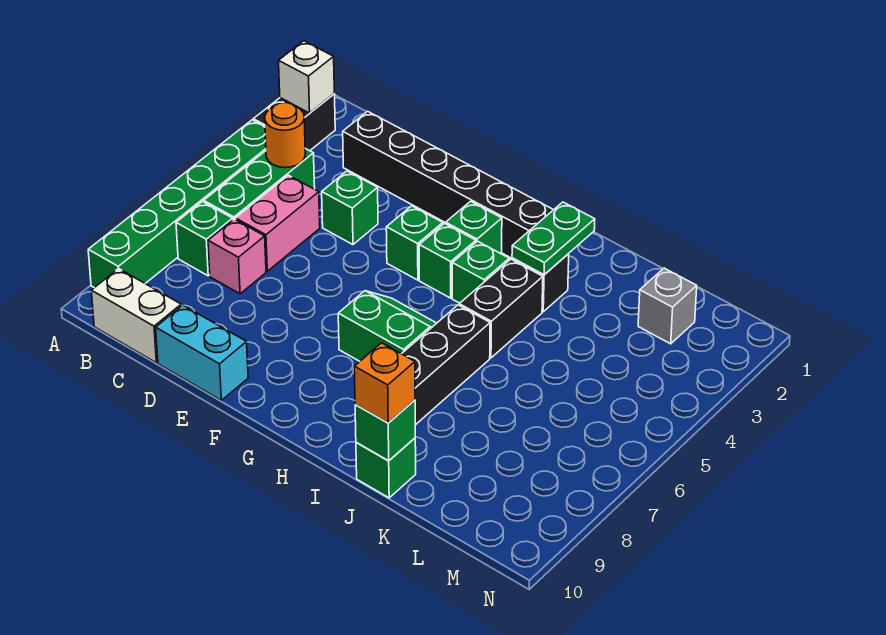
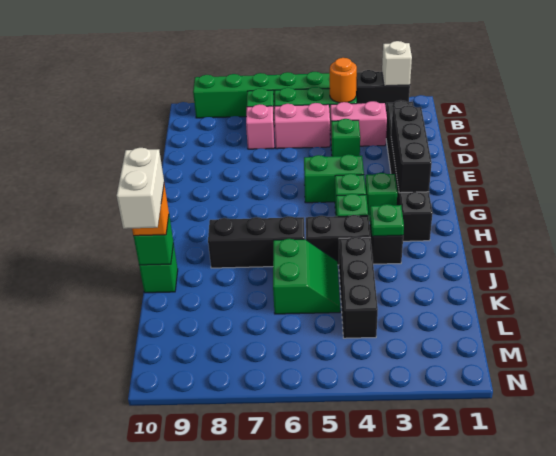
white brick B10:C10 level 1 -> white brick J10:K10 level 4
none -> pink brick C3:C4 level 1
cyan brick D10:E10 level 1 -> none
none -> black brick E2:G2 level 2
green brick F4 level 1 -> green brick F4:F5 level 1
green slope G6:H7 level 1 top 7 -> green slope J5:K6 level 1 top 6
green plate I2:I3 level 2 -> green plate I3 level 2
none -> black brick J4:L4 level 1
grey brick L2 level 1 -> none

